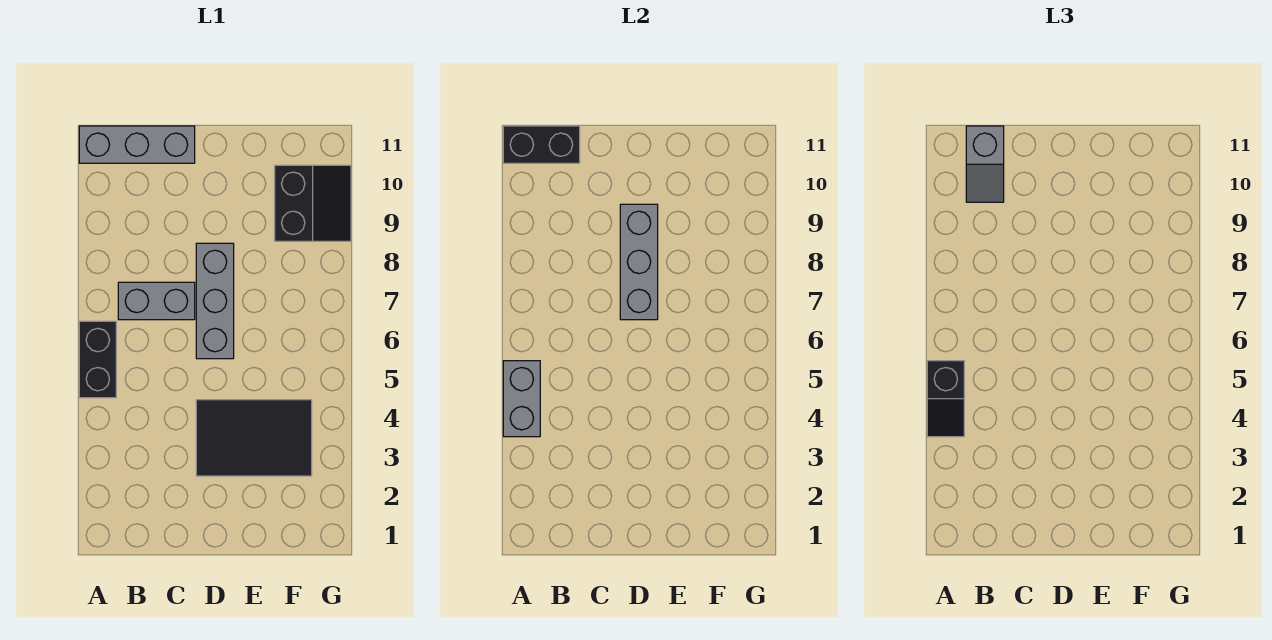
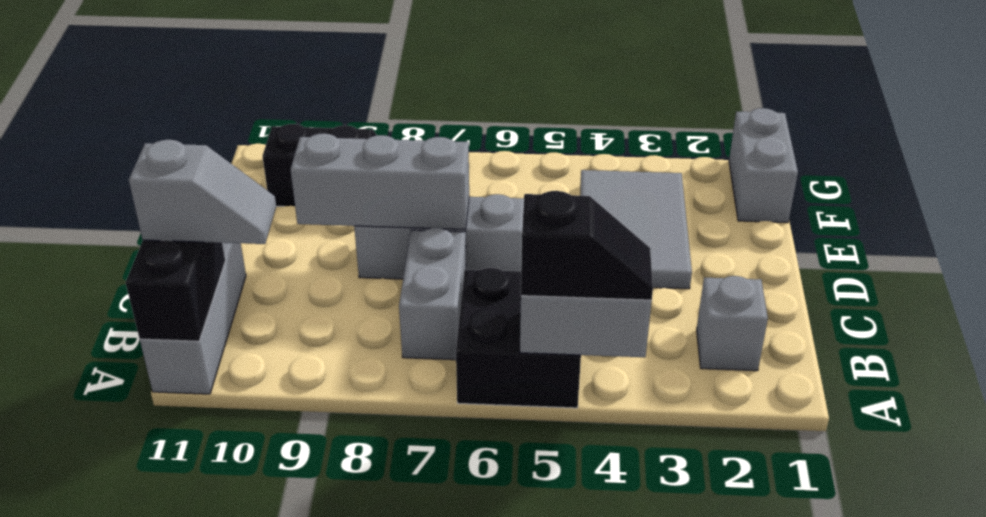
black brick A5:A6 level 1 -> black brick A5:B6 level 1
none -> grey brick B2 level 1
black tile D3:F4 level 1 -> grey tile D3:F4 level 1
none -> grey brick F1:G1 level 1

